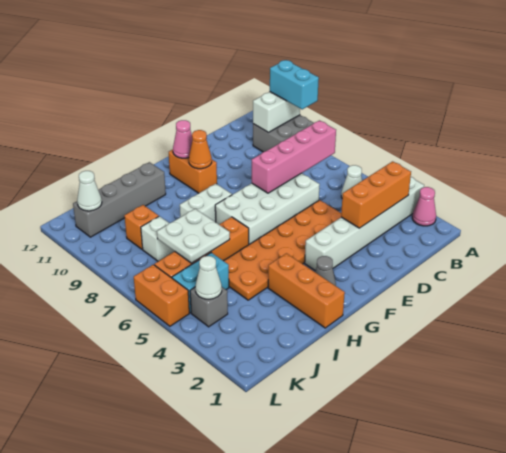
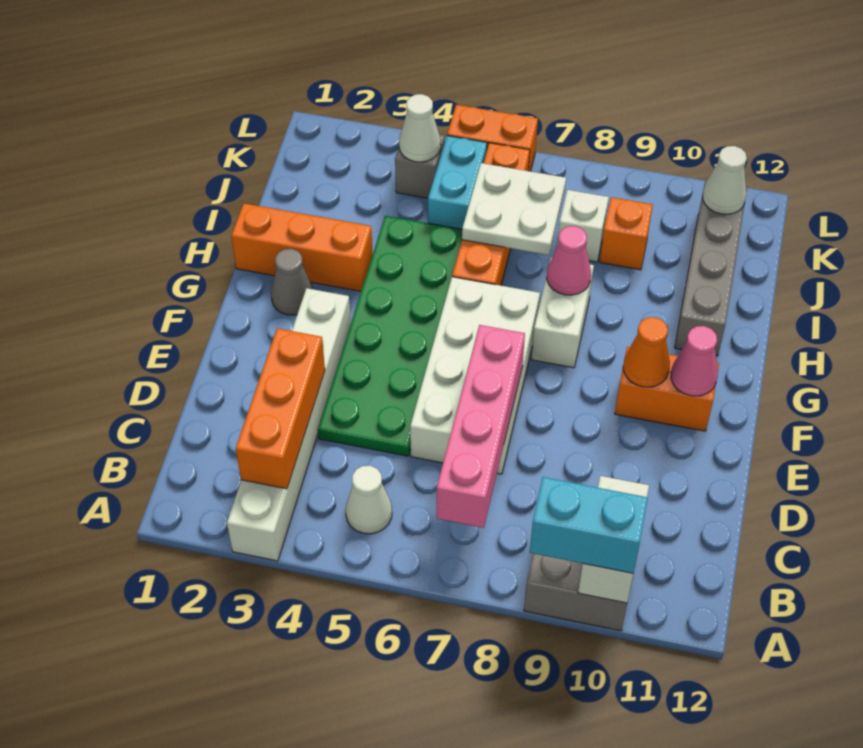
pink cone A2 level 1 -> pink cone H8 level 2
orange plate D4:I5 level 1 -> green plate D4:I5 level 1

